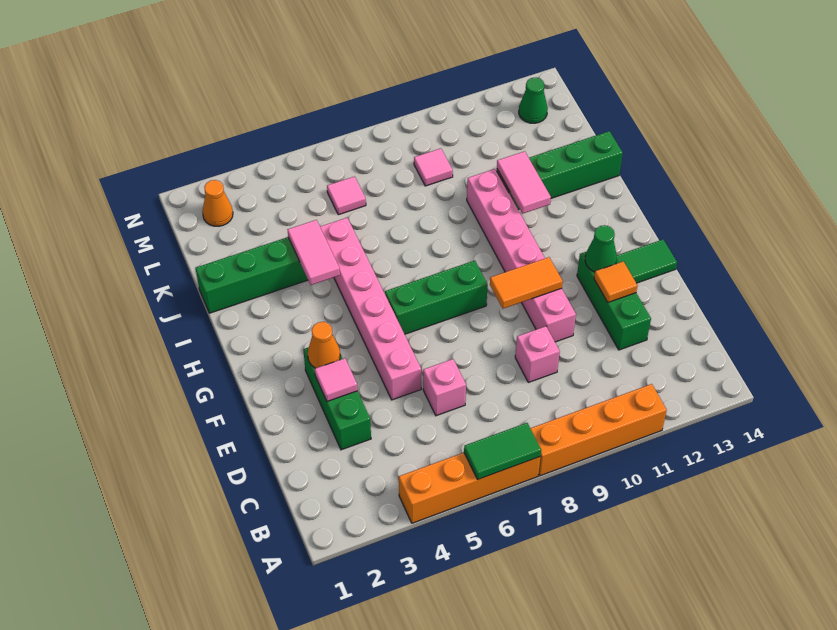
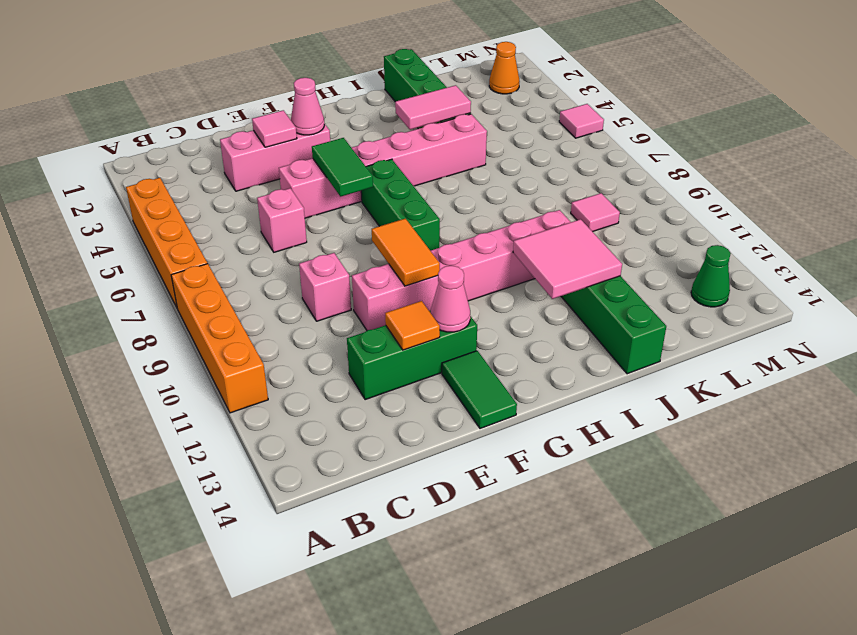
green tile A6:A7 level 2 -> green tile F5:F6 level 2
green brick D3:F3 level 1 -> pink brick D3:F3 level 1
orange cone F3 level 2 -> pink cone F3 level 2
green cone F12 level 2 -> pink cone F12 level 2
pink tile I11:J11 level 2 -> pink tile I11:J12 level 2
pink tile L6 level 1 -> pink tile N5 level 1

